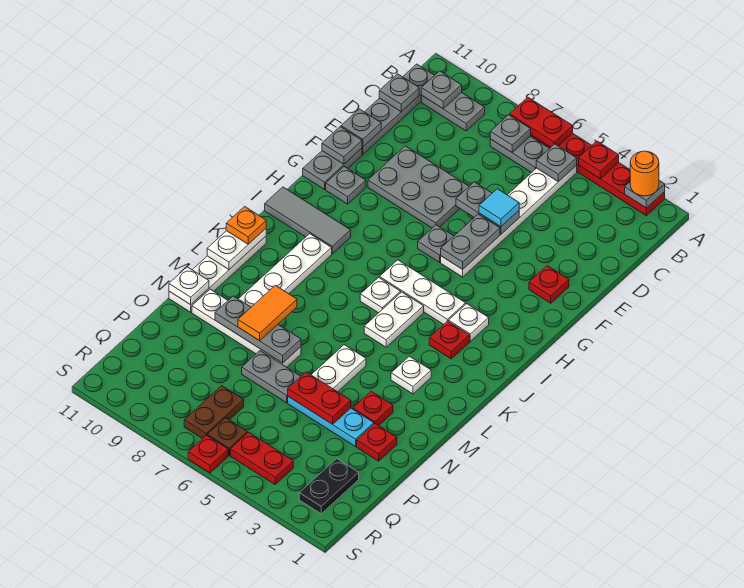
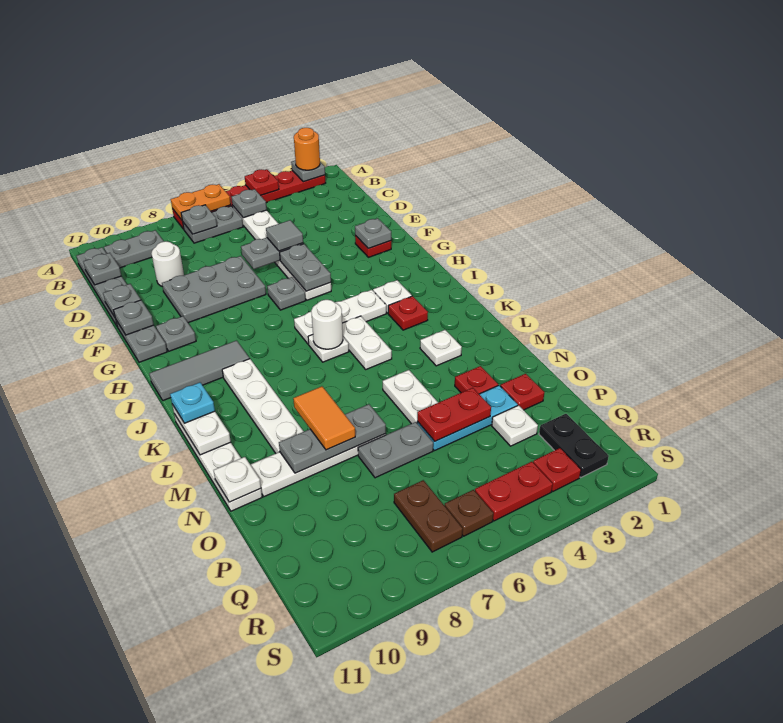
red plate A6:A7 level 2 -> orange plate A6:A7 level 2
grey plate B10 level 2 -> grey plate F2 level 2
none -> white round brick D9 level 1
cyan tile E5 level 3 -> grey tile E5 level 3
none -> white round brick J6 level 2
orange plate K11 level 3 -> cyan plate K11 level 3
none -> white plate P3 level 1
red plate S6 level 1 -> red plate R3 level 1

